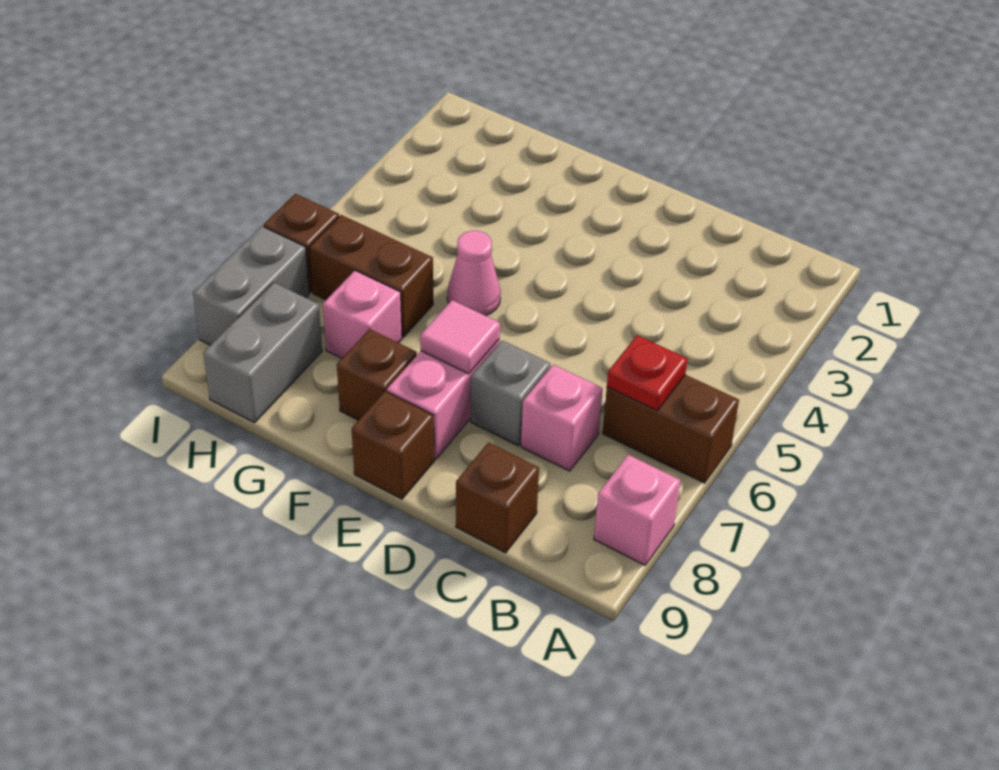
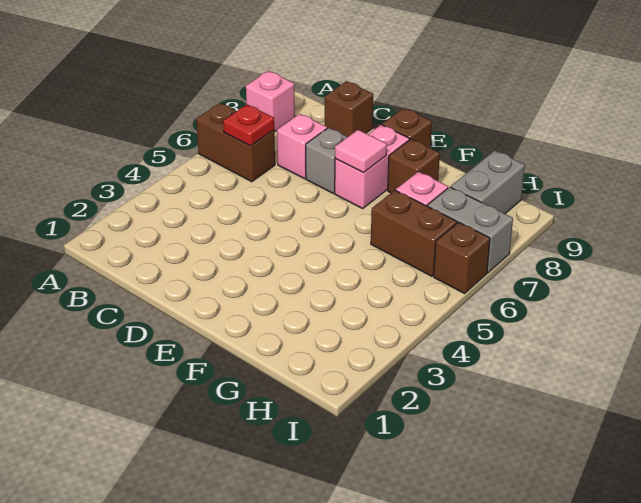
pink cone F5 level 1 -> none
grey brick I7:I8 level 1 -> grey brick H7:I7 level 1

